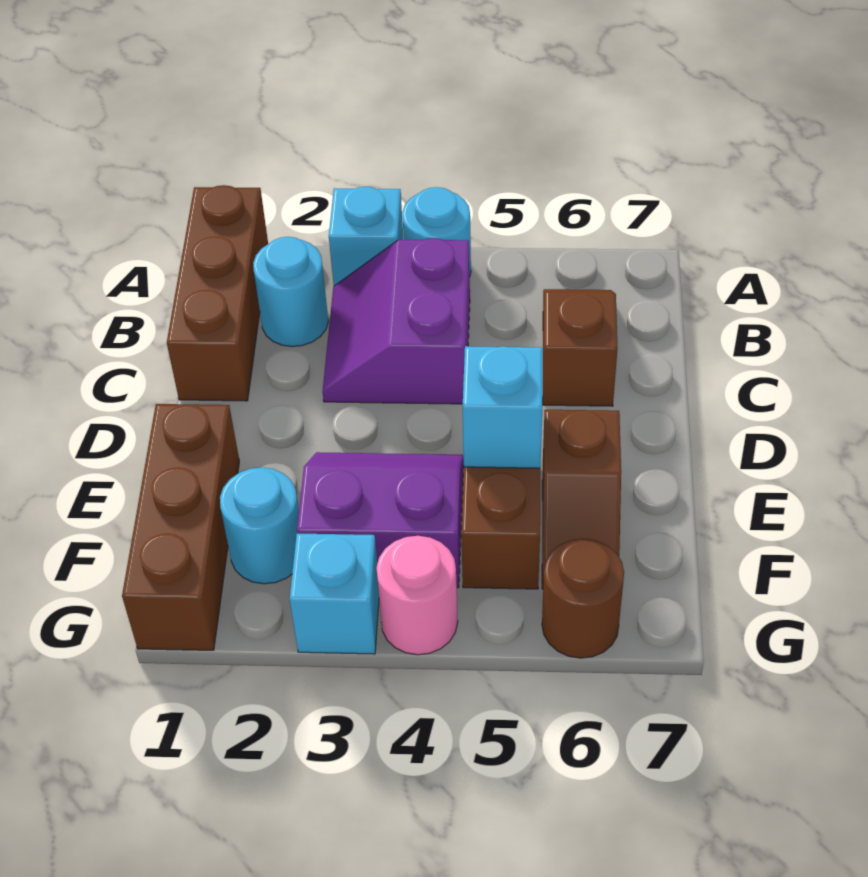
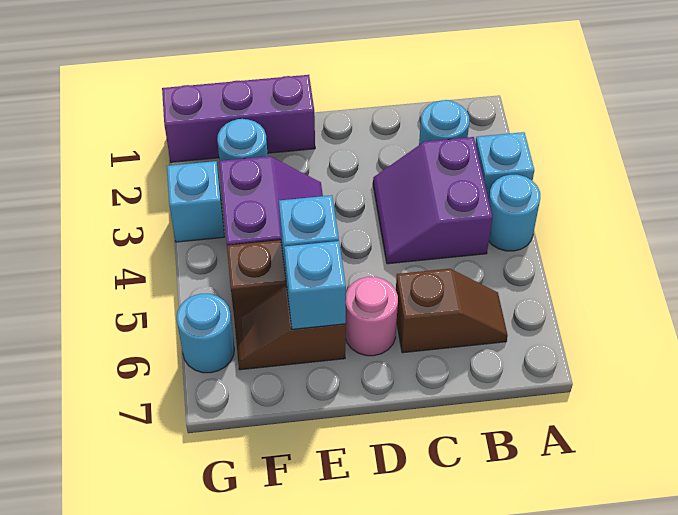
brown brick A1:C1 level 1 -> none
purple slope B3:C4 level 1 top 4 -> purple slope B3:C4 level 1 top B
brown brick E1:G1 level 1 -> purple brick E1:G1 level 1
none -> cyan brick E6 level 2
pink round brick G4 level 1 -> pink round brick D6 level 1
brown round brick G6 level 1 -> cyan round brick G6 level 1

